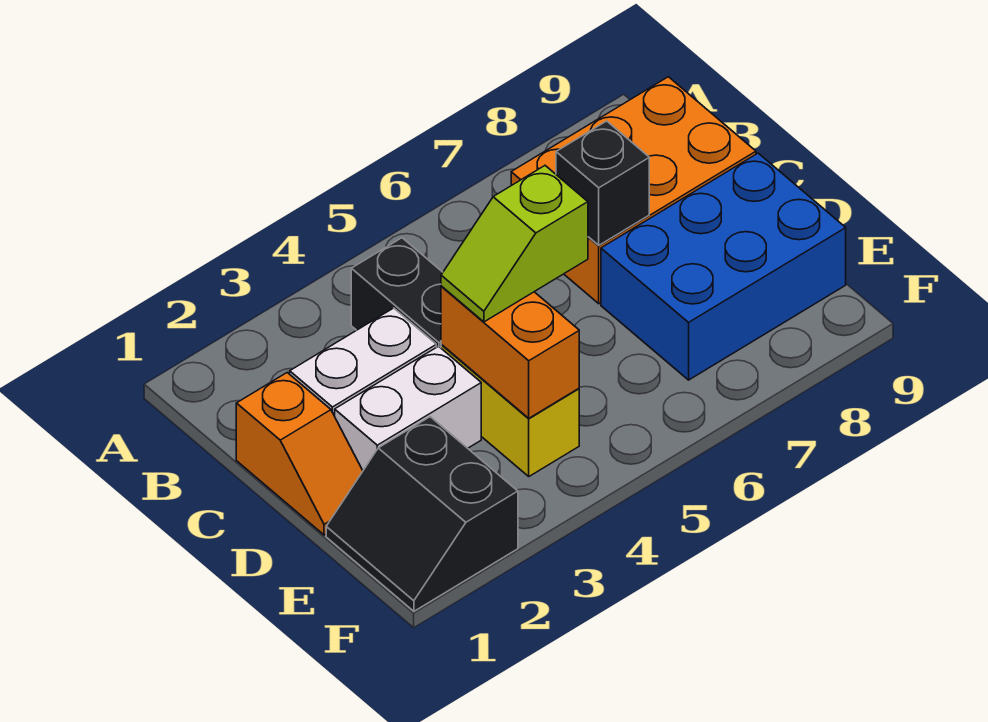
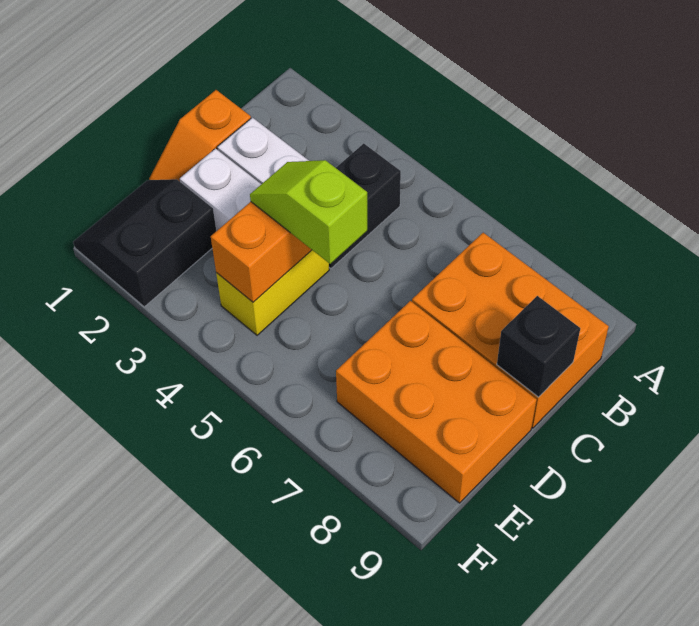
black brick C7 level 2 -> black brick C9 level 2
blue brick D7:E9 level 1 -> orange brick D7:E9 level 1

